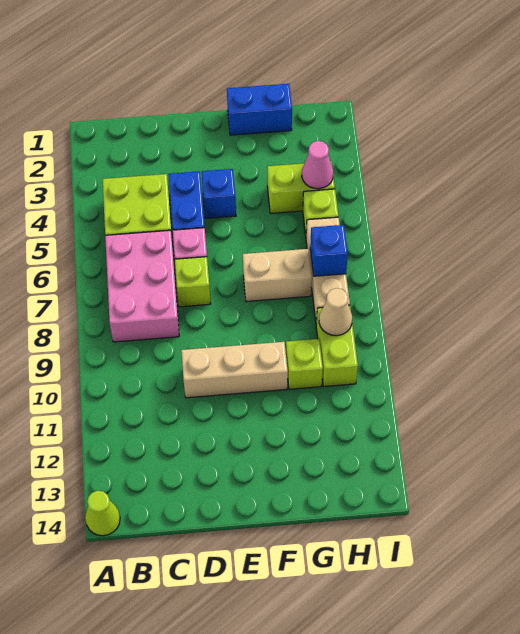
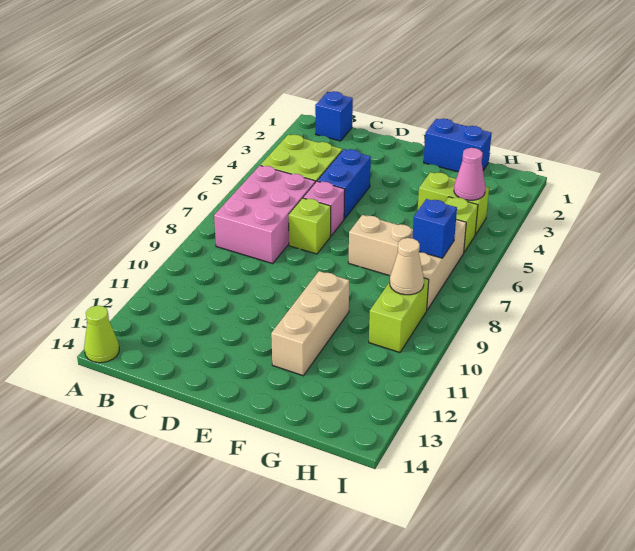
tan brick D10:F10 level 1 -> tan brick F10:F12 level 1
blue brick E4 level 1 -> blue brick B1 level 1
lime brick G10 level 1 -> none

